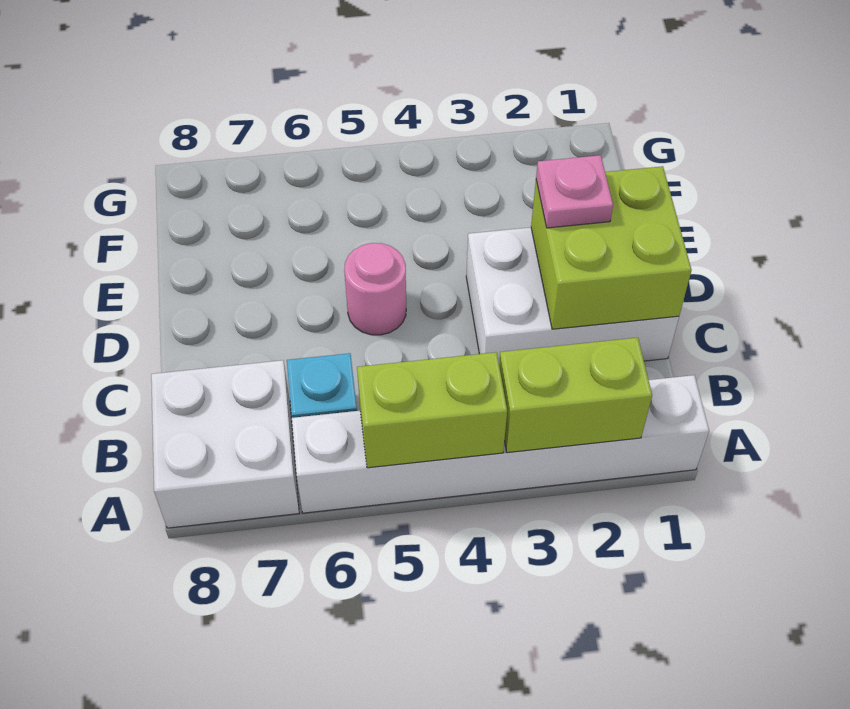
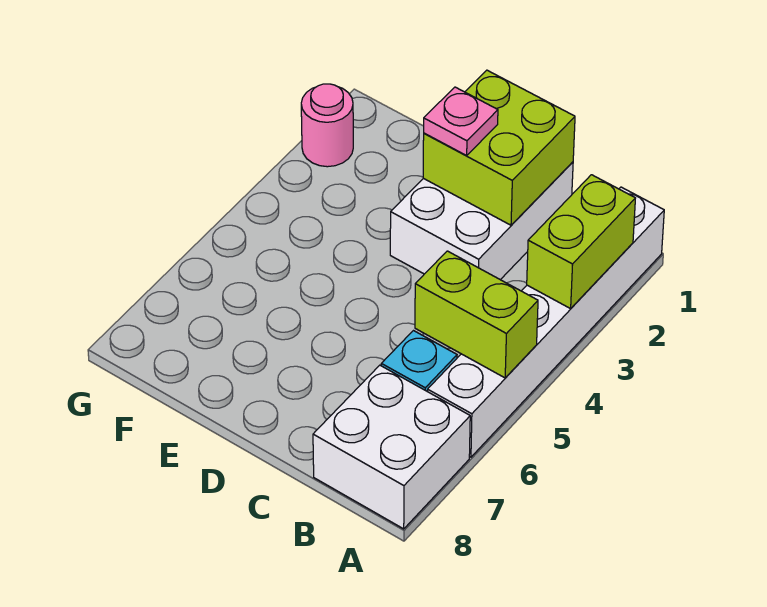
lime brick A4:A5 level 2 -> lime brick A5:B5 level 2
pink round brick D5 level 1 -> pink round brick G2 level 1

